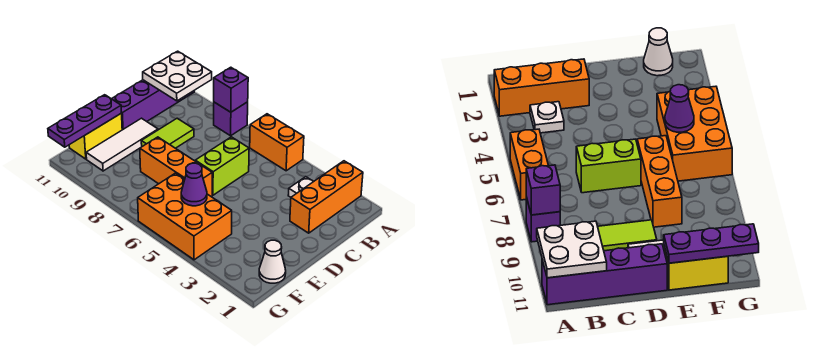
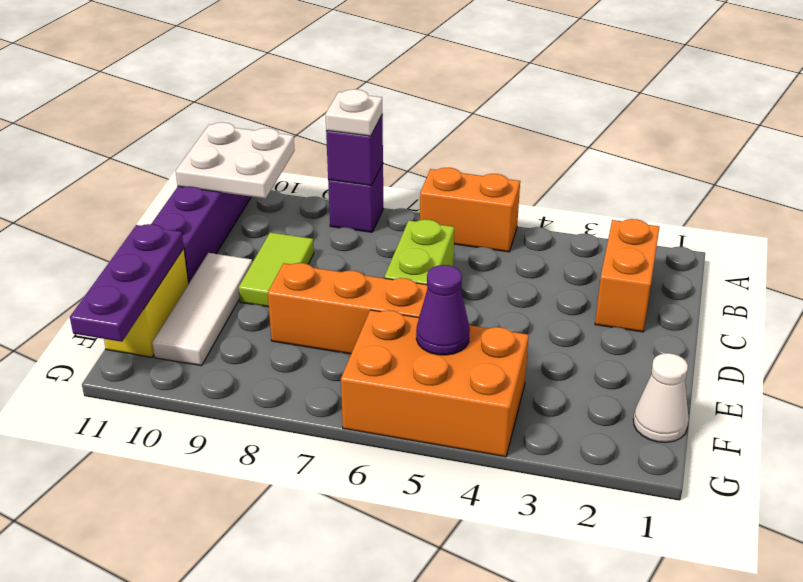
orange brick A2:C2 level 1 -> orange brick B2:C2 level 1
white plate B3 level 1 -> white plate A8 level 3

